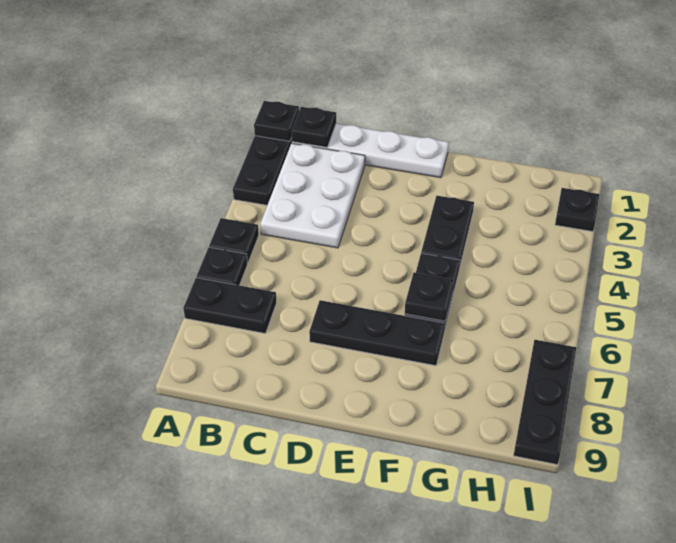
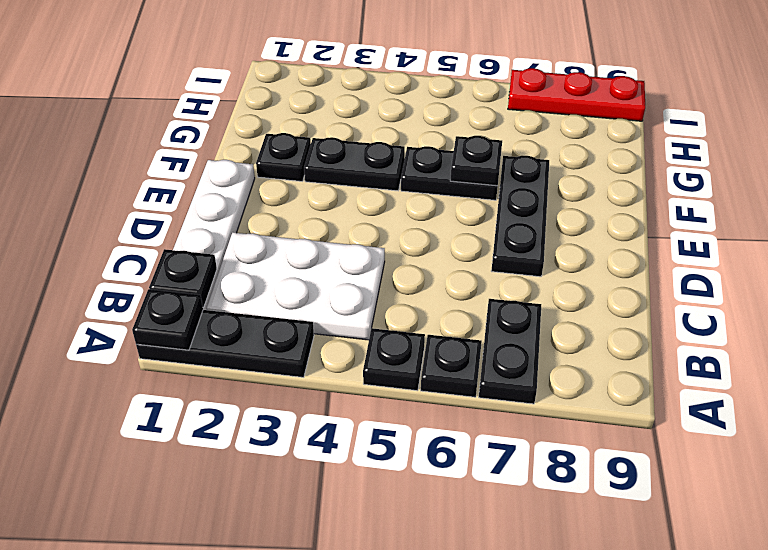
black plate I2 level 1 -> black plate F2 level 1
black plate I7:I9 level 1 -> red plate I7:I9 level 1

